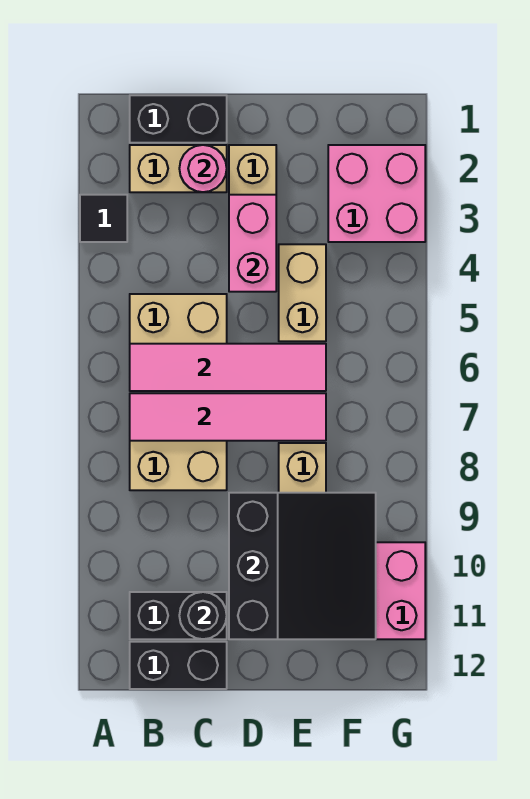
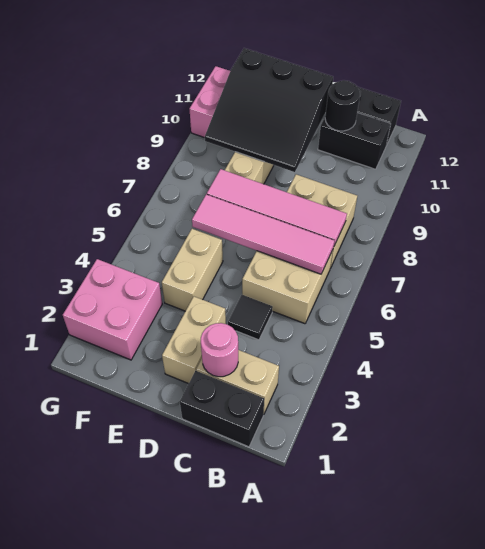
black tile A3 level 1 -> black tile C4 level 1
pink brick D3:D4 level 2 -> none
black slope D9:F11 level 2 top D -> black slope D9:F11 level 2 top 11

